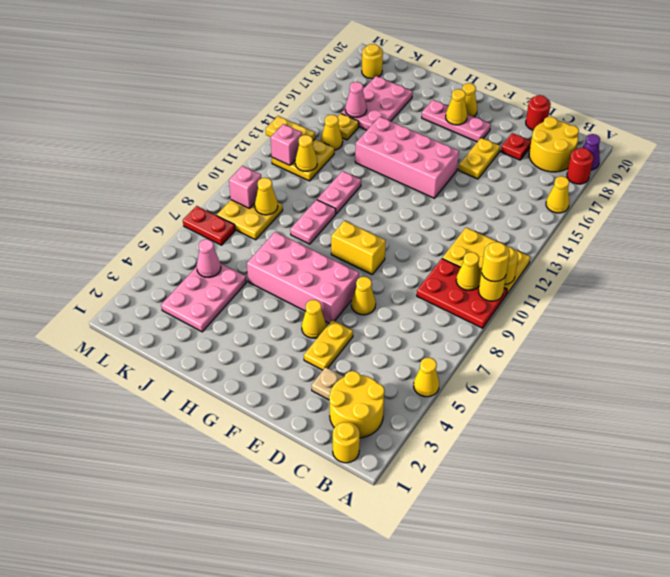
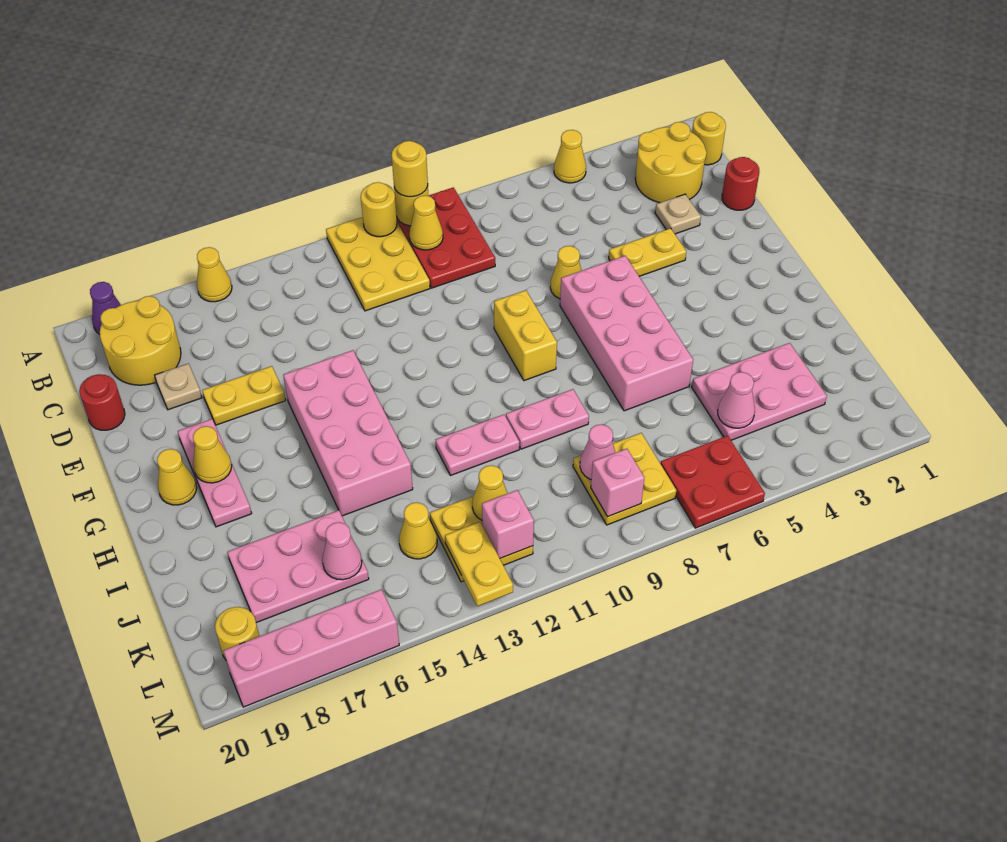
red round brick A18 level 1 -> red round brick D1 level 1
red plate D18 level 1 -> tan plate D18 level 1
yellow cone F5 level 1 -> none
yellow cone K9 level 2 -> pink cone K9 level 2
yellow plate K15 level 1 -> none
red plate L7:M7 level 1 -> red plate L6:M7 level 1
none -> pink brick M16:M19 level 1

